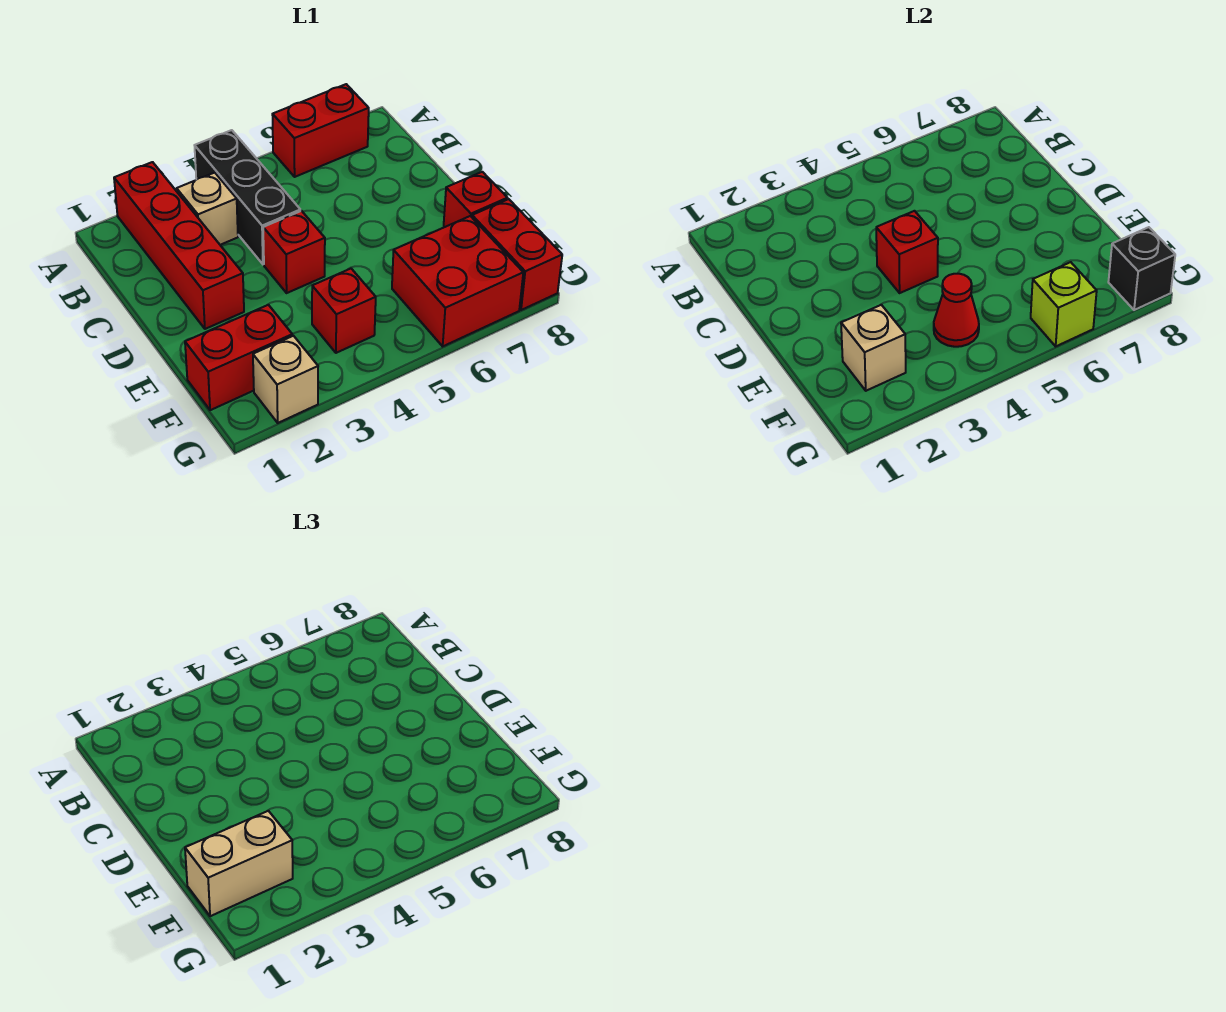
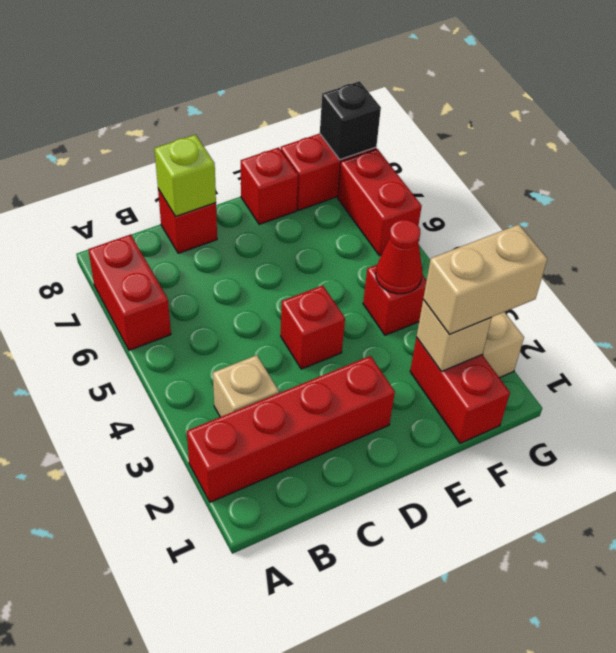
black brick A4:C4 level 1 -> none
red brick D4 level 2 -> red brick C8 level 1
tan brick F1:F2 level 3 -> tan brick F2:G2 level 3
red brick F6:G7 level 1 -> red brick G6:G7 level 1
lime brick G6 level 2 -> lime brick C8 level 2

